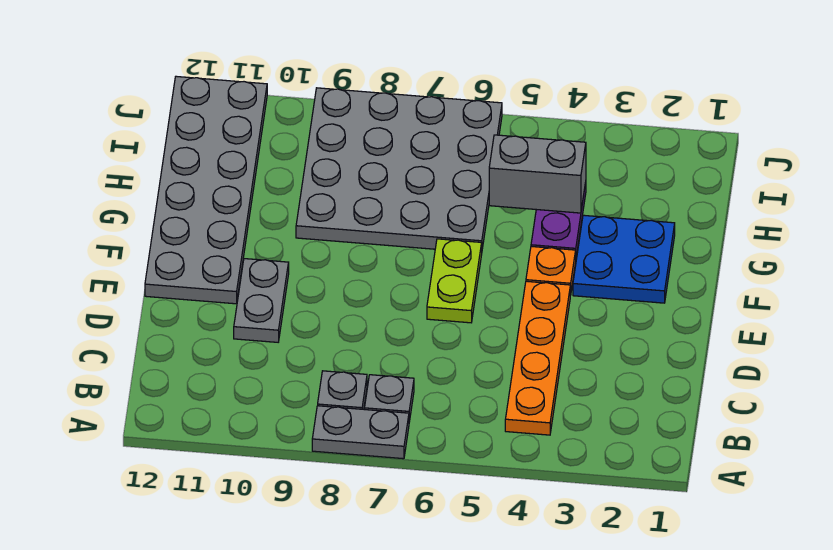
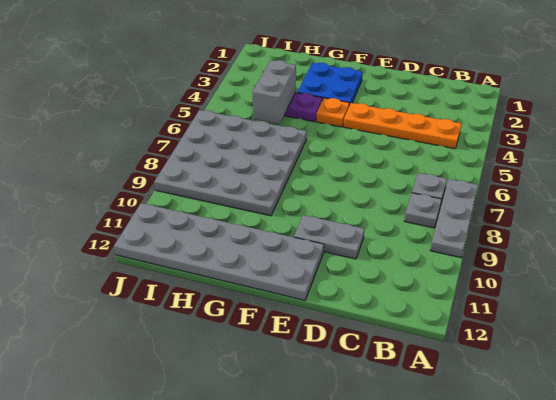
grey plate A7:A8 level 1 -> grey plate A7:A9 level 1
lime plate E6:F6 level 1 -> none

